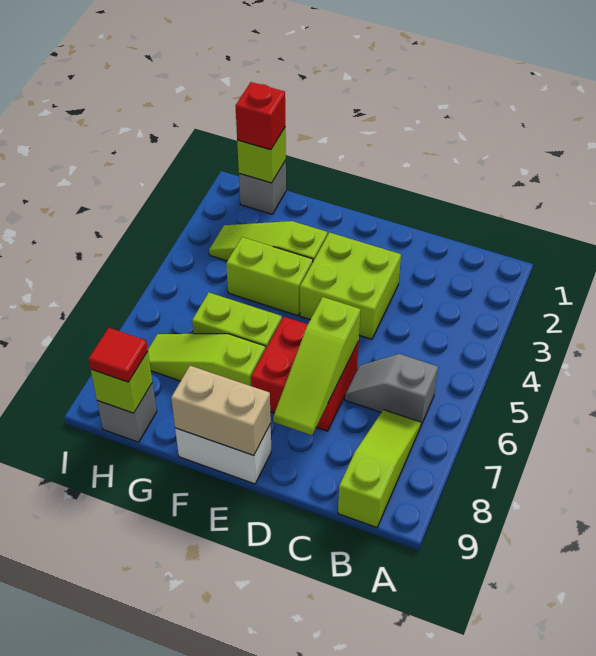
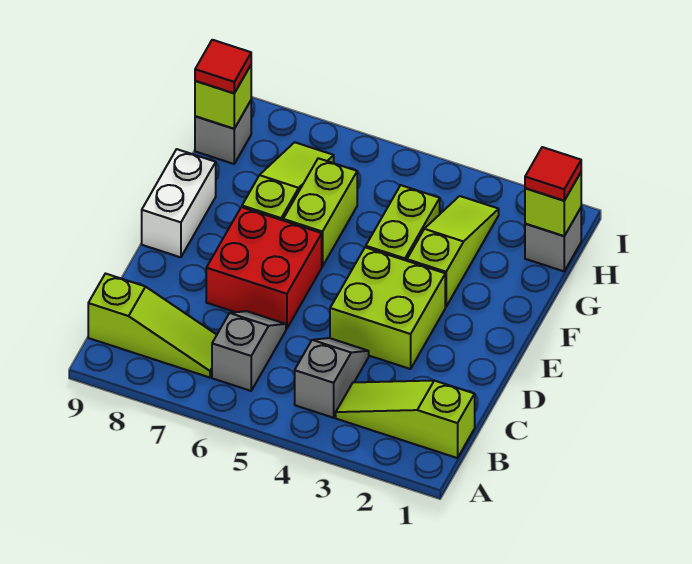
none -> grey slope B4:C4 level 1 top B
lime slope D6:D8 level 2 top 6 -> lime slope B1:B3 level 1 top 1
tan brick E9:F9 level 2 -> none
red brick H1 level 3 -> red tile H1 level 3

